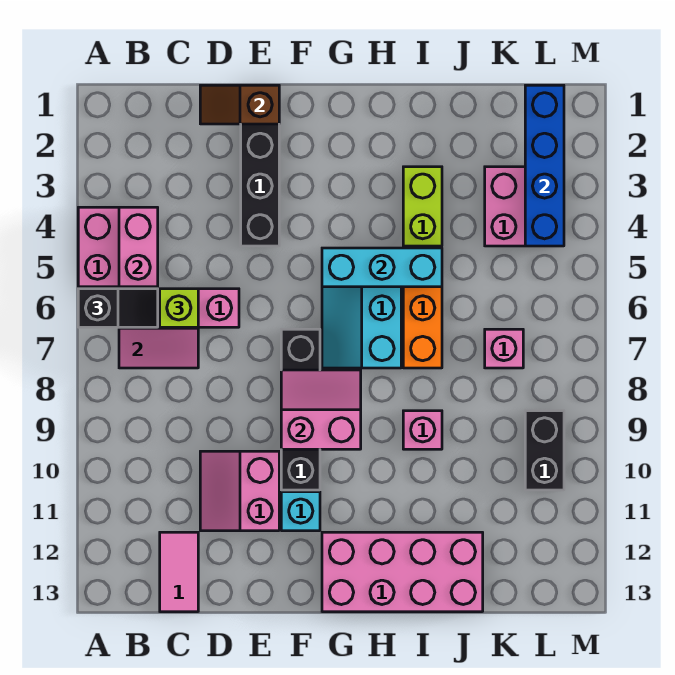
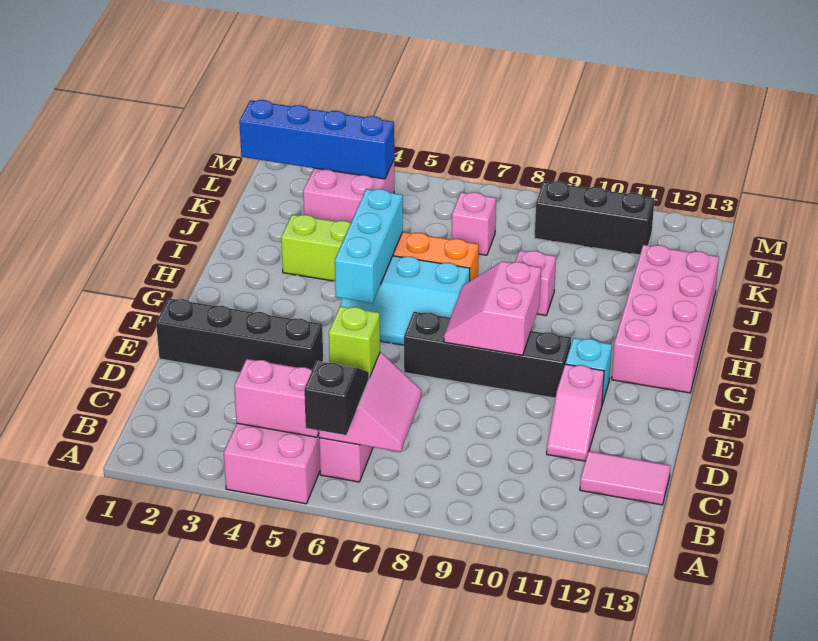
brown slope D1:E1 level 2 top E -> none
pink slope D10:E11 level 1 top E -> pink slope D11:E11 level 1 top E
black brick L9:L10 level 1 -> black brick L9:L11 level 1

